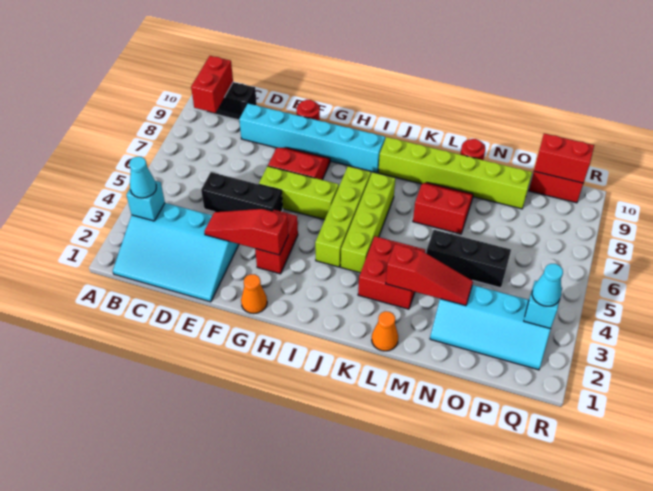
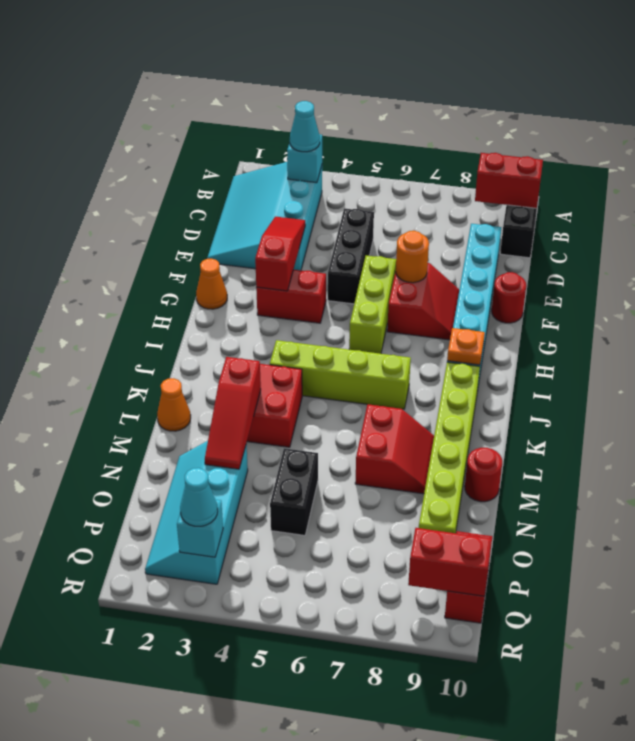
none -> orange round brick F7 level 2
lime brick I4:I7 level 1 -> none
none -> orange plate I9 level 2
black brick M5:O5 level 1 -> black brick N5:O5 level 1
red brick P10:Q10 level 2 -> red brick Q9:Q10 level 2

